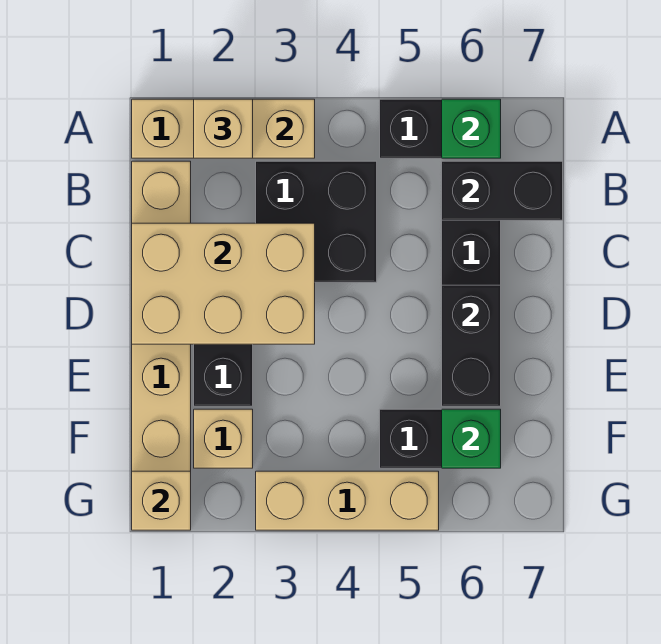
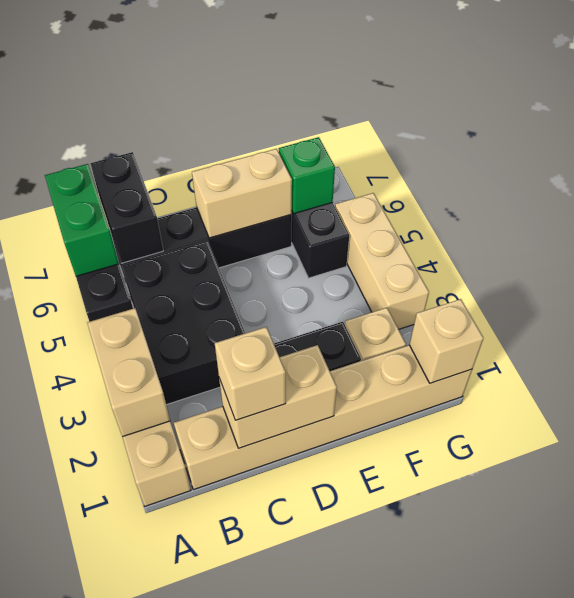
tan brick A2 level 3 -> tan brick C1 level 3
green brick A6 level 2 -> green brick A6:A7 level 2
black brick B3:C4 level 1 -> black brick B3:C5 level 1
tan brick C1:D3 level 2 -> tan brick C1:D1 level 2
black brick D6:E6 level 2 -> tan brick D6:E6 level 2

